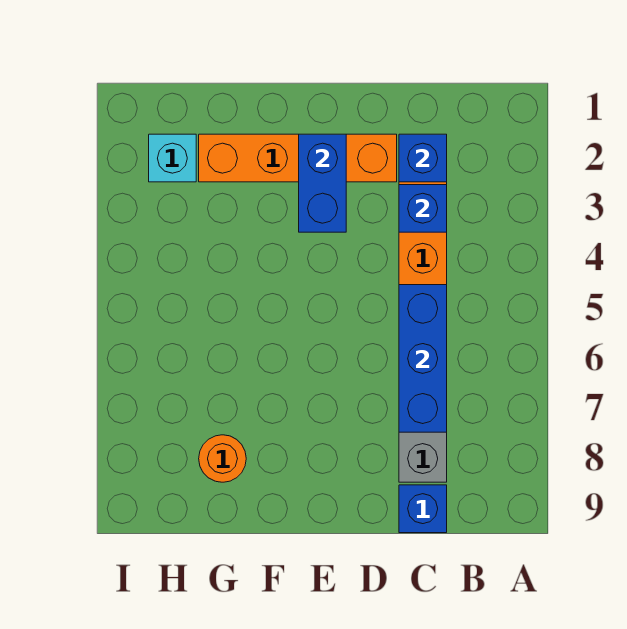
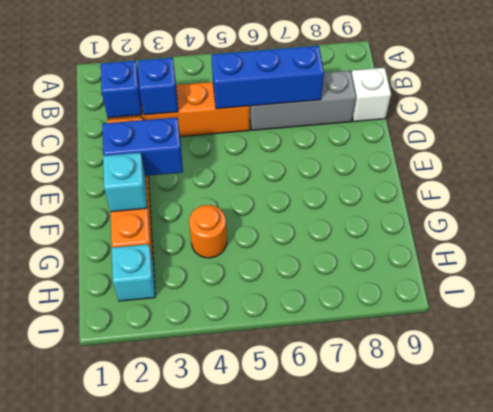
blue brick C9 level 1 -> white brick C9 level 1
none -> cyan brick F2 level 2
orange round brick G8 level 1 -> orange round brick G4 level 1

